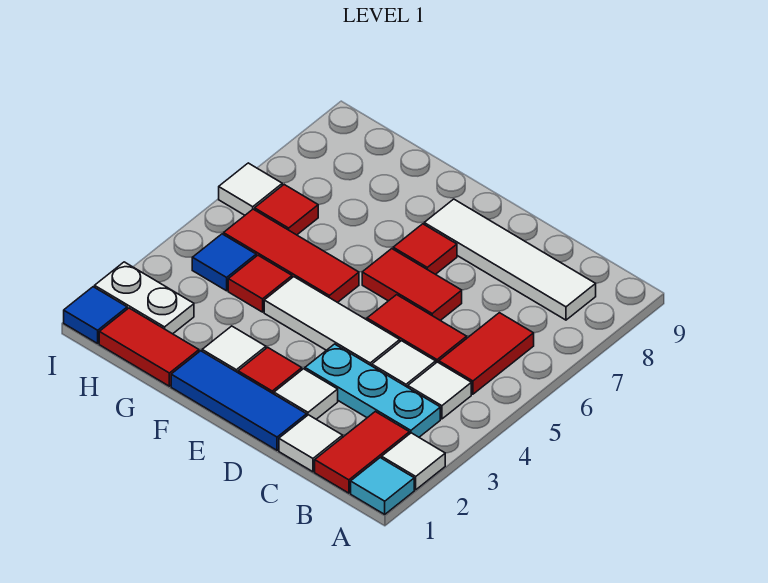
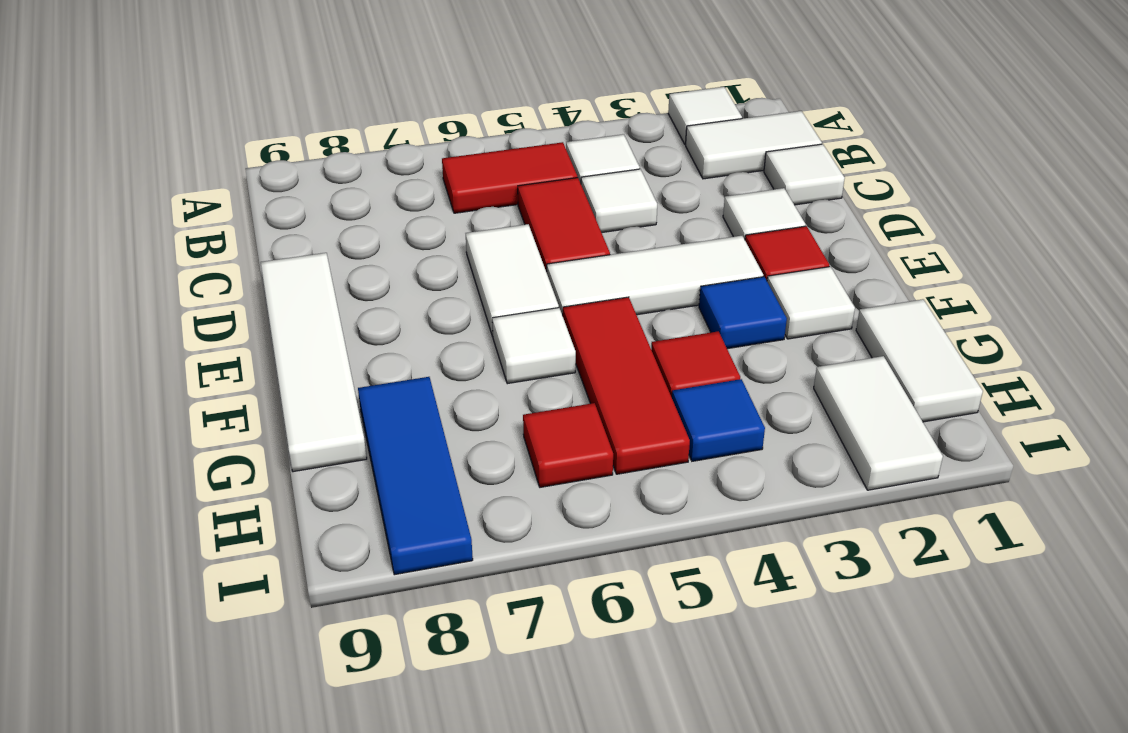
cyan tile A1 level 1 -> none
red tile B1:B2 level 1 -> white tile B1:B2 level 1
cyan plate B3:D3 level 1 -> none
white tile B8:E8 level 1 -> white tile D9:G9 level 1
blue tile D1:F1 level 1 -> blue tile G8:I8 level 1
white tile D4:F4 level 1 -> white tile E3:E5 level 1
red tile D6:E6 level 1 -> white tile D6:E6 level 1
red tile E7 level 1 -> none
red tile G1:H1 level 1 -> white tile G1:H1 level 1
white plate H2:I2 level 1 -> white tile H2:I2 level 1
blue tile I1 level 1 -> blue tile F3 level 1
white tile I6 level 1 -> white tile F6 level 1

